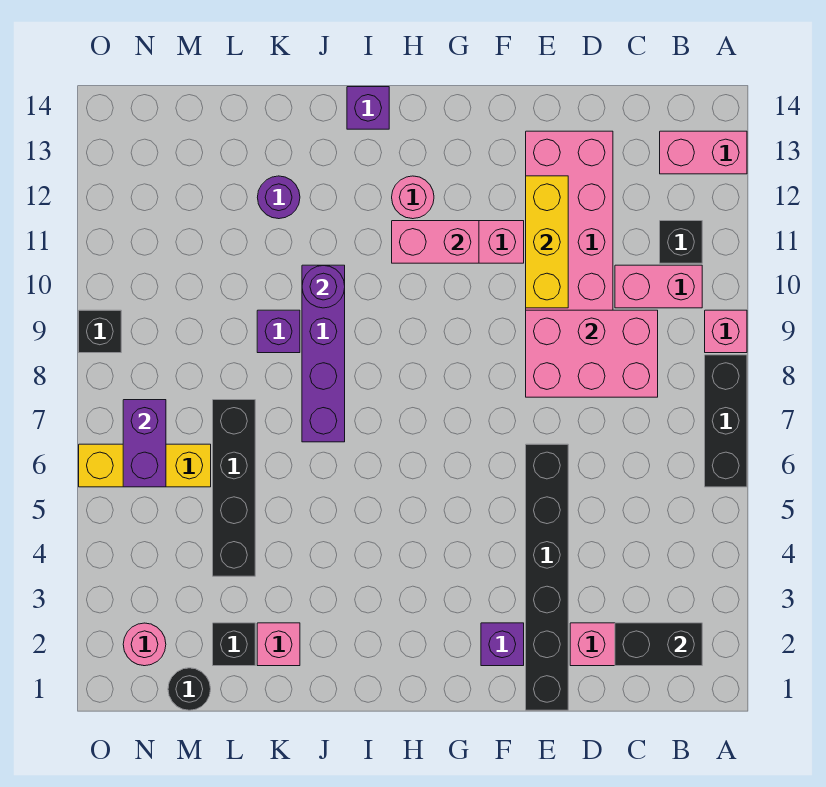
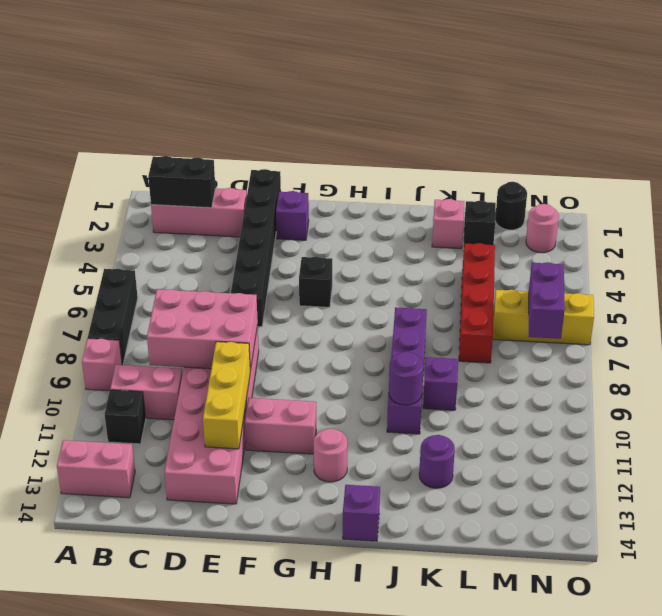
pink brick G11:H11 level 2 -> none
black brick L4:L7 level 1 -> red brick L4:L7 level 1
black brick O9 level 1 -> black brick G5 level 1

